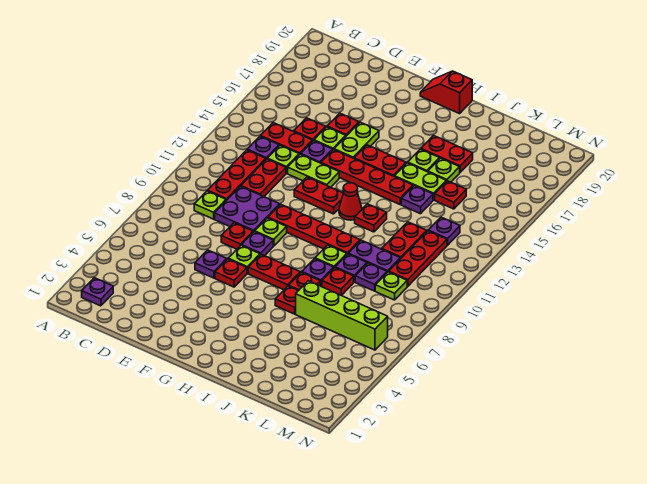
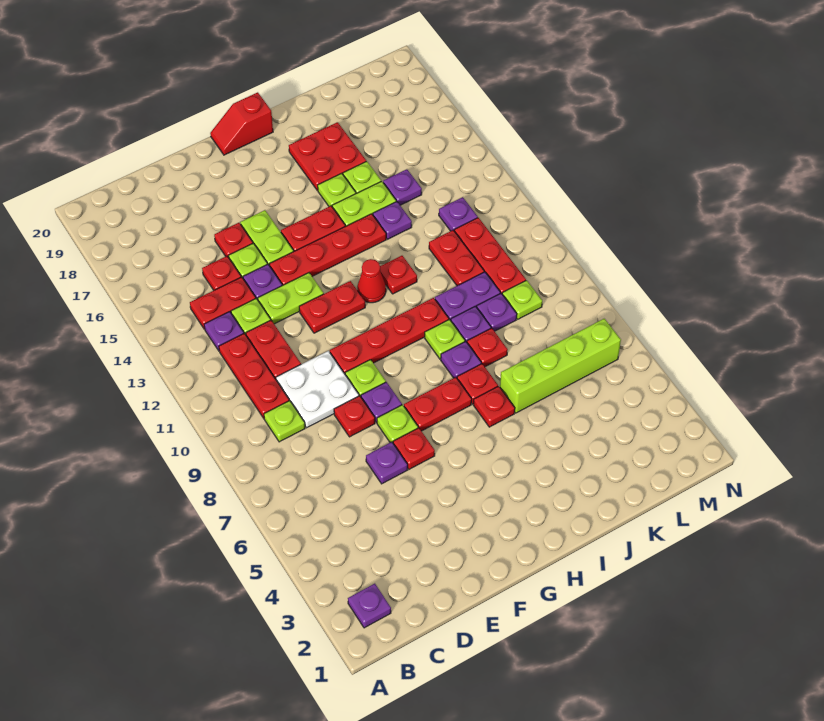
purple plate D9:E10 level 1 -> white plate D9:E10 level 1
red plate I17:J17 level 1 -> red plate I17:J18 level 1
red plate K15 level 1 -> purple plate K15 level 1

